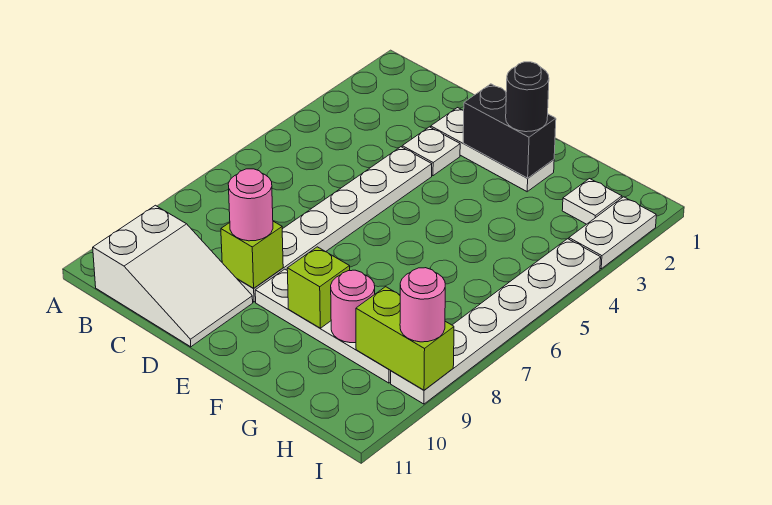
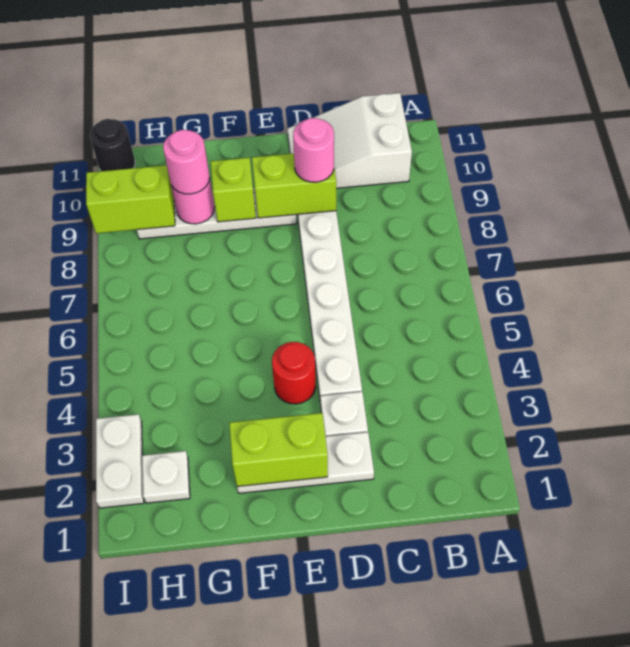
lime brick D9 level 2 -> lime brick D9:E9 level 2
black brick E2:F2 level 2 -> lime brick E2:F2 level 2
none -> red round brick E4 level 1
black round brick F2 level 3 -> black round brick I11 level 1
white plate I4:I9 level 1 -> none
pink round brick I9 level 3 -> pink round brick G9 level 3

